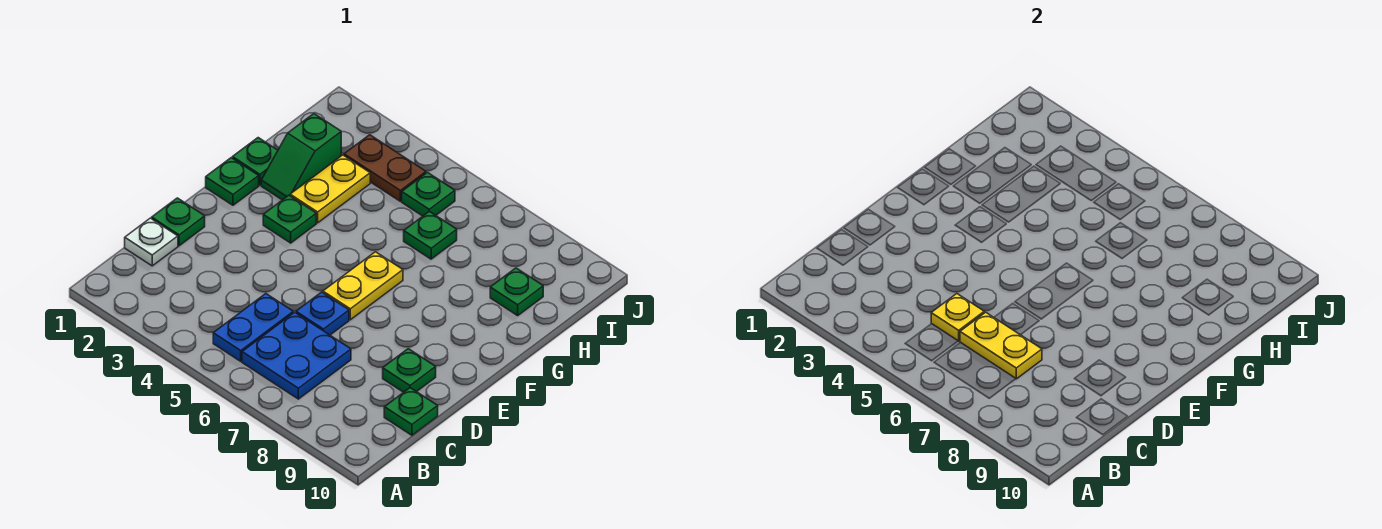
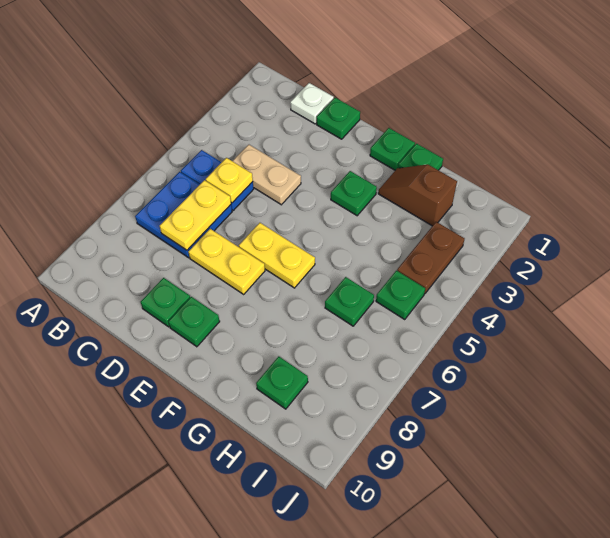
none -> tan plate C4:D4 level 1
green plate C10 level 1 -> green plate E9 level 1
blue plate D6 level 1 -> none
green slope G2:H2 level 1 top H -> brown slope G2:H2 level 1 top H
yellow plate G3:H3 level 1 -> yellow plate D7:E7 level 1

